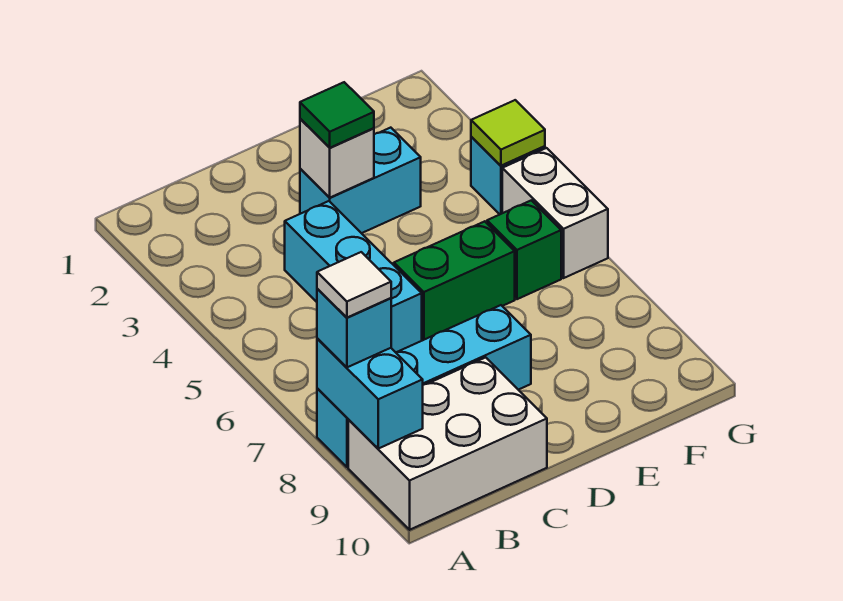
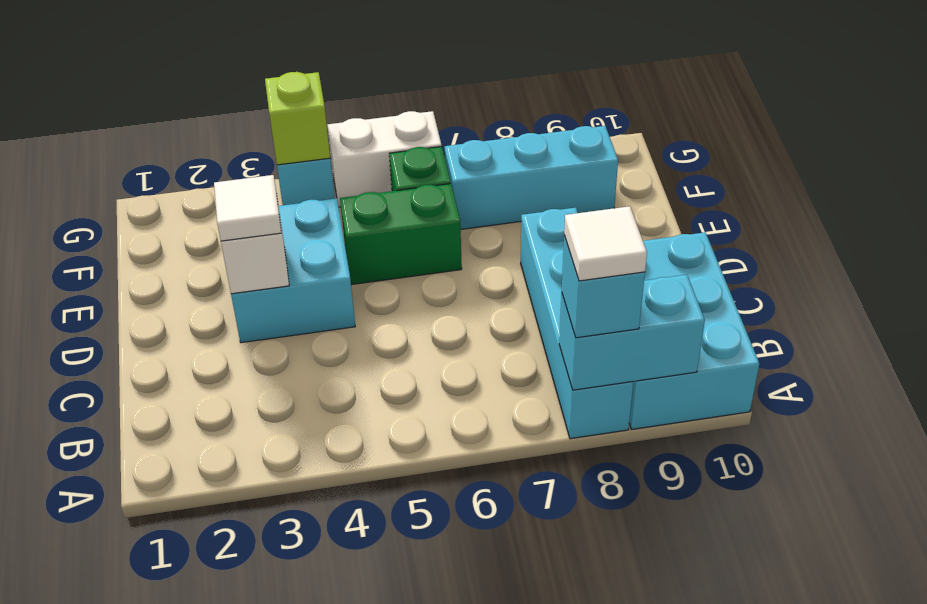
white brick A9:C10 level 1 -> cyan brick A9:C10 level 1
cyan brick C4:C6 level 1 -> cyan brick F7:F9 level 1
cyan brick D3:E3 level 1 -> cyan brick D3:E4 level 1
green tile D3 level 3 -> white tile D3 level 3
green brick D6:E6 level 1 -> green brick E5:E6 level 1
lime tile G4 level 2 -> lime brick G4 level 2

